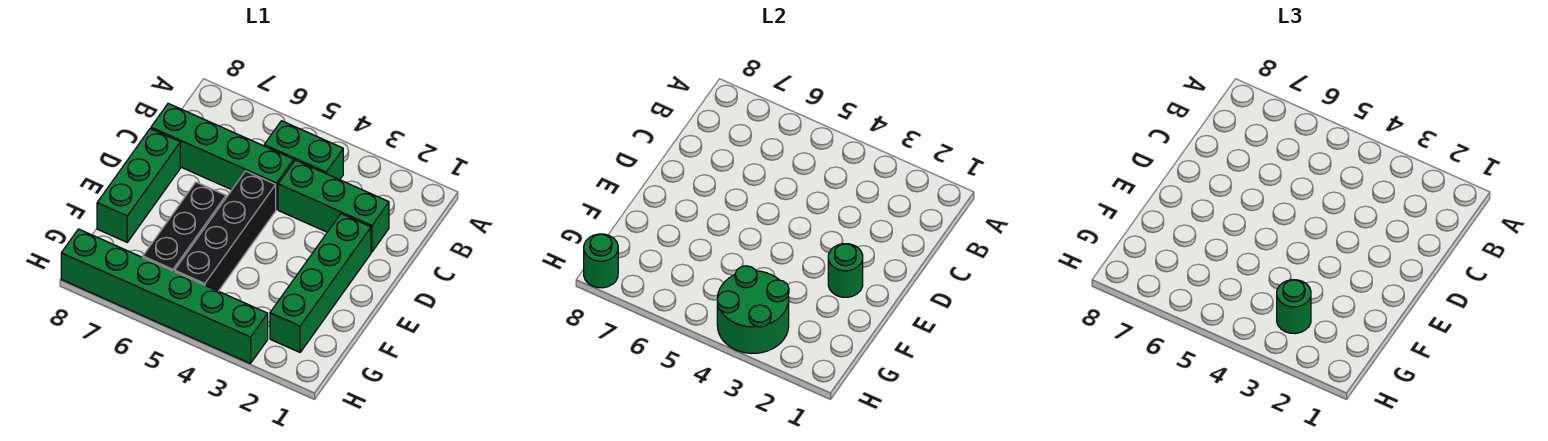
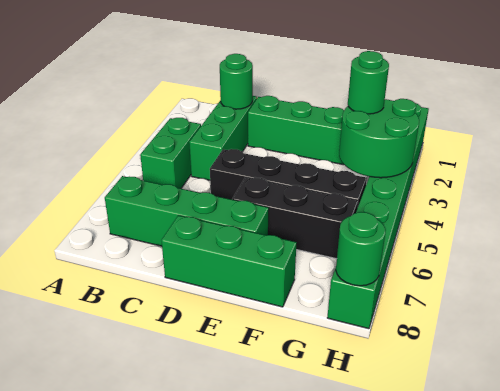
green brick C5:C8 level 1 -> green brick B7:E7 level 1
green round brick E2 level 2 -> green round brick C2 level 2
green brick H3:H8 level 1 -> green brick H1:H8 level 1

